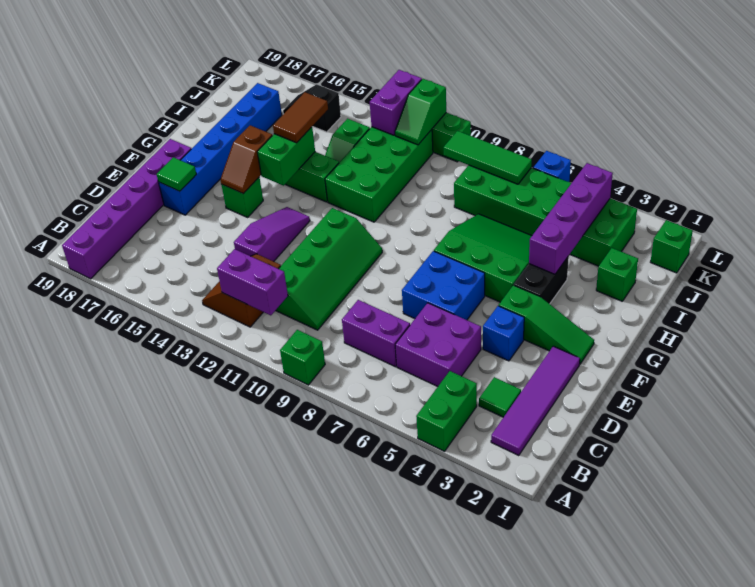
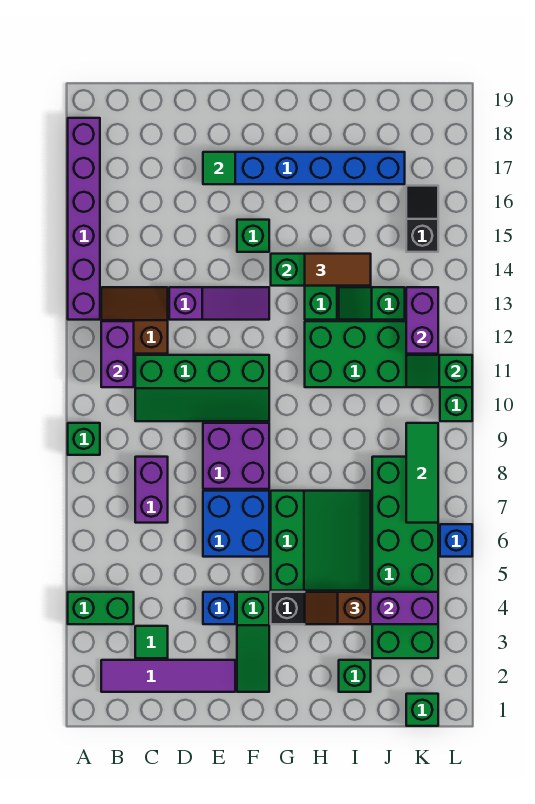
purple brick A18:F18 level 1 -> purple brick A13:A18 level 1
purple brick C5:D6 level 1 -> purple brick E8:F9 level 1
brown slope F15:G15 level 2 top G -> brown slope H4:I4 level 3 top I
purple brick K12:L12 level 2 -> purple brick K12:K13 level 2

